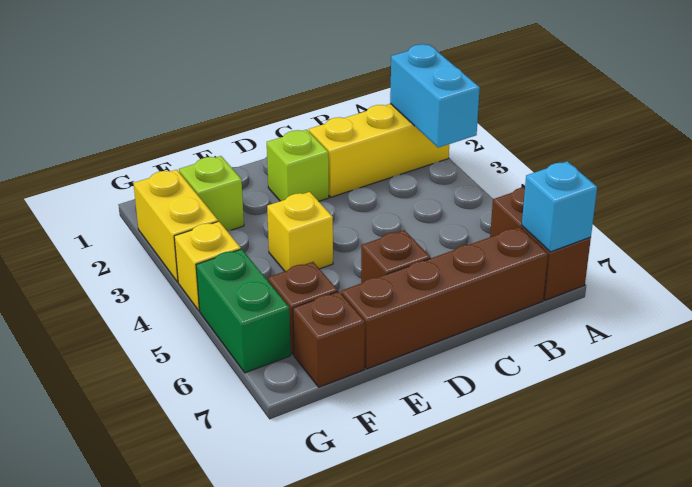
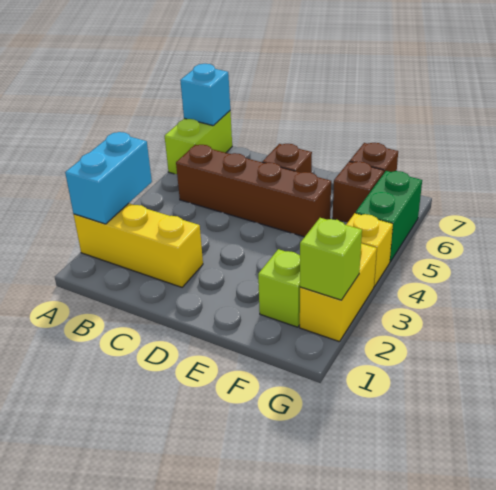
brown brick A6:A7 level 1 -> lime brick A6:A7 level 1
brown brick B7:E7 level 1 -> brown brick B5:E5 level 1
lime brick D2 level 1 -> lime brick G2 level 2
yellow brick E4 level 1 -> none

